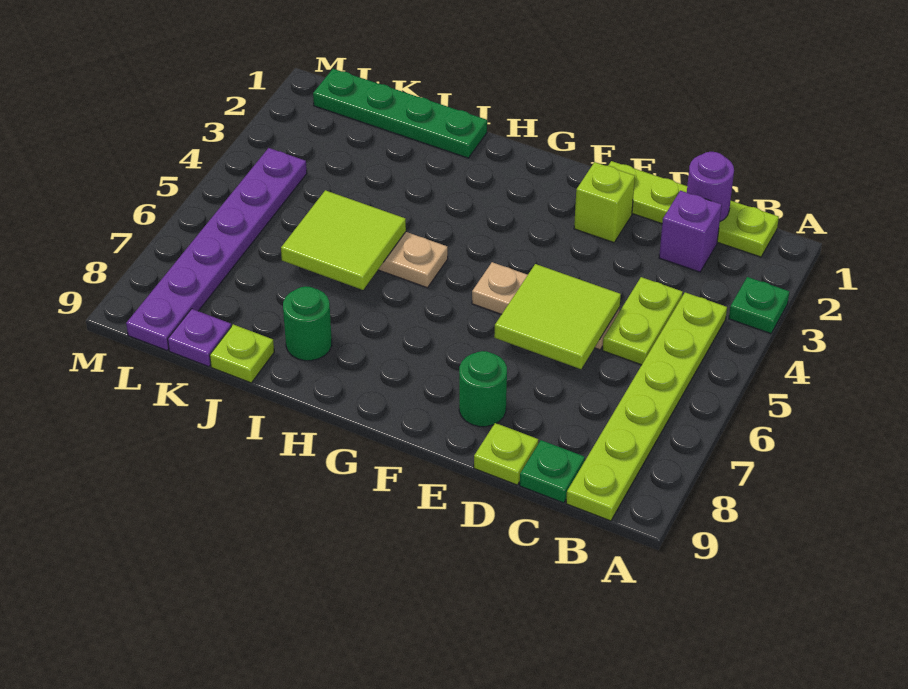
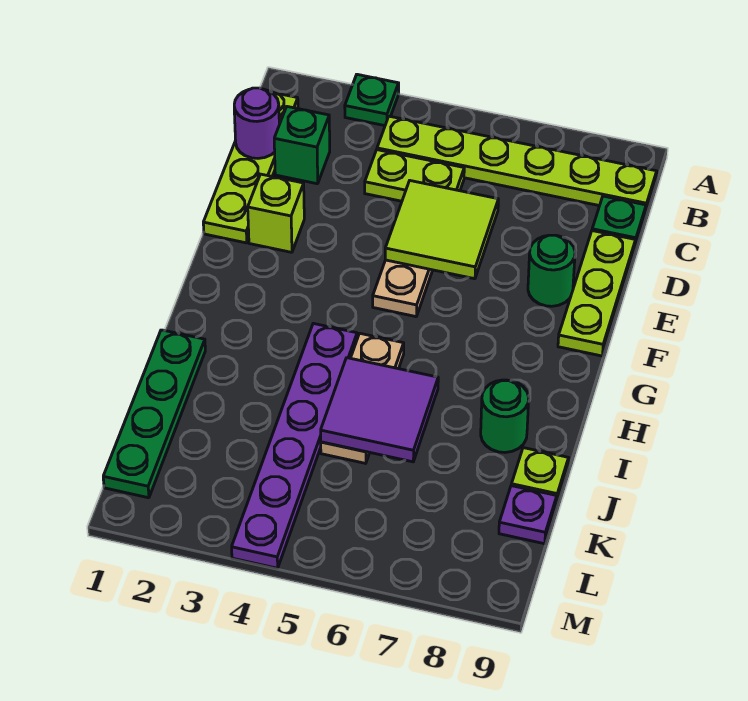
purple brick C2 level 1 -> green brick C2 level 1
lime plate D9 level 1 -> lime plate D9:F9 level 1
lime tile I5:J6 level 2 -> purple tile I5:J6 level 2
purple plate L4:L9 level 1 -> purple plate H4:M4 level 1

